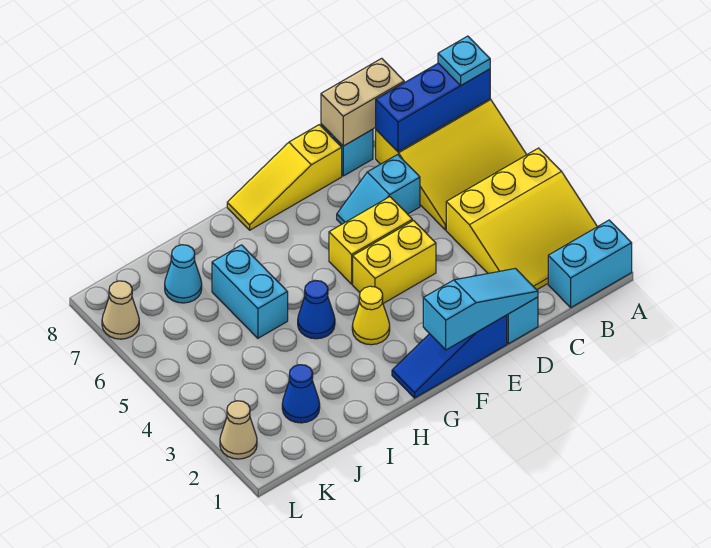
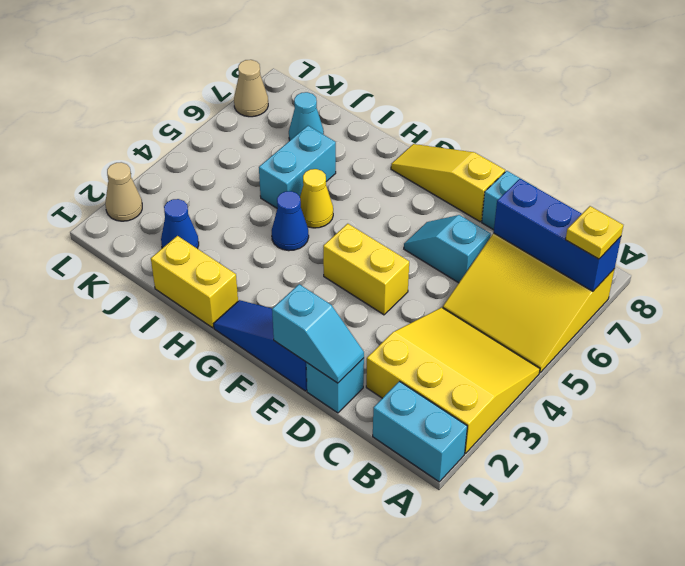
yellow slope A2:C4 level 1 top 4 -> yellow slope A2:C4 level 1 top 2
cyan plate A7 level 3 -> yellow plate A7 level 3
tan brick C8:D8 level 2 -> none
cyan slope D1:F1 level 2 top F -> cyan slope D1:E1 level 2 top E
yellow brick E5:F5 level 1 -> yellow brick H1:I1 level 1
yellow cone G3 level 1 -> yellow cone H5 level 1

